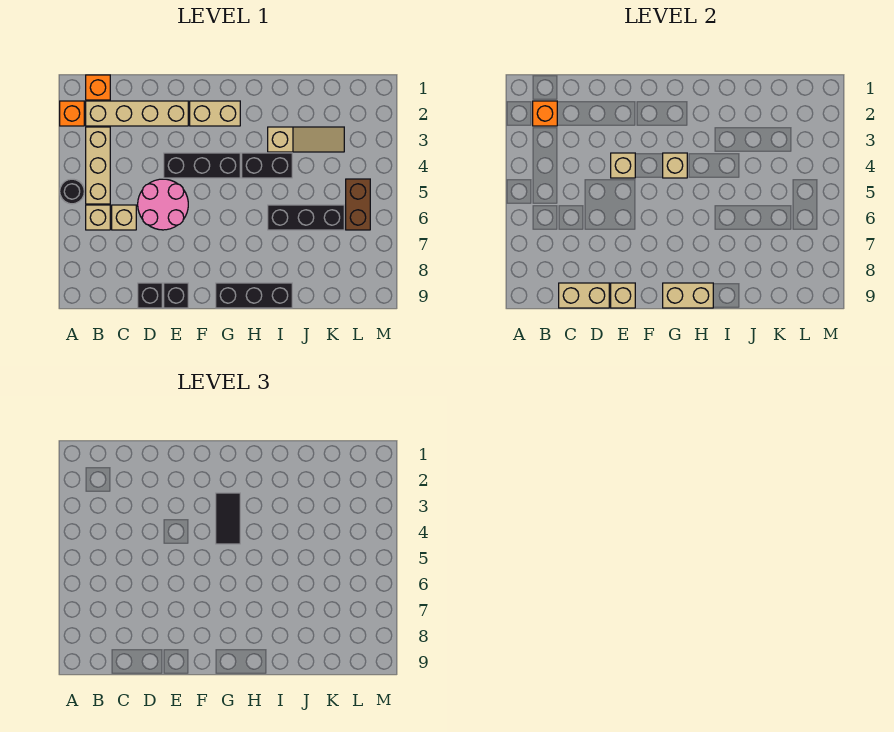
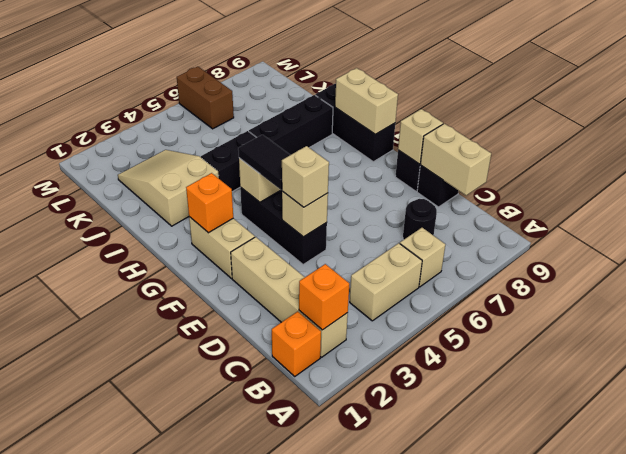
orange brick A2 level 1 -> orange brick G2 level 2
black round brick A5 level 1 -> black round brick C7 level 1
tan brick B3:B5 level 1 -> tan brick B4:B5 level 1
tan brick C6 level 1 -> tan brick E4 level 3
pink round brick D5:E6 level 1 -> none
black tile G3:G4 level 3 -> black tile F4:G4 level 3
black brick H4:I4 level 1 -> black brick I4:I5 level 1
tan slope I3:K3 level 1 top I -> tan slope I2:K3 level 1 top I
black brick I6:K6 level 1 -> black brick I6:I8 level 1
brown brick L5:L6 level 1 -> brown brick L6:M6 level 1

